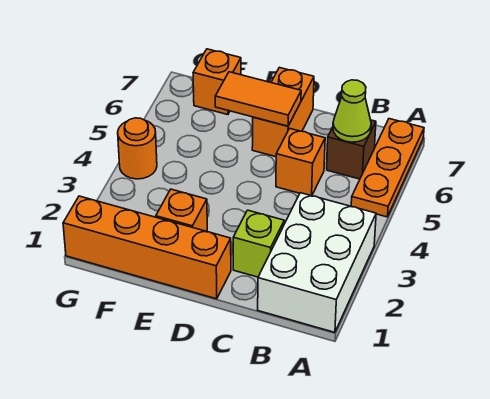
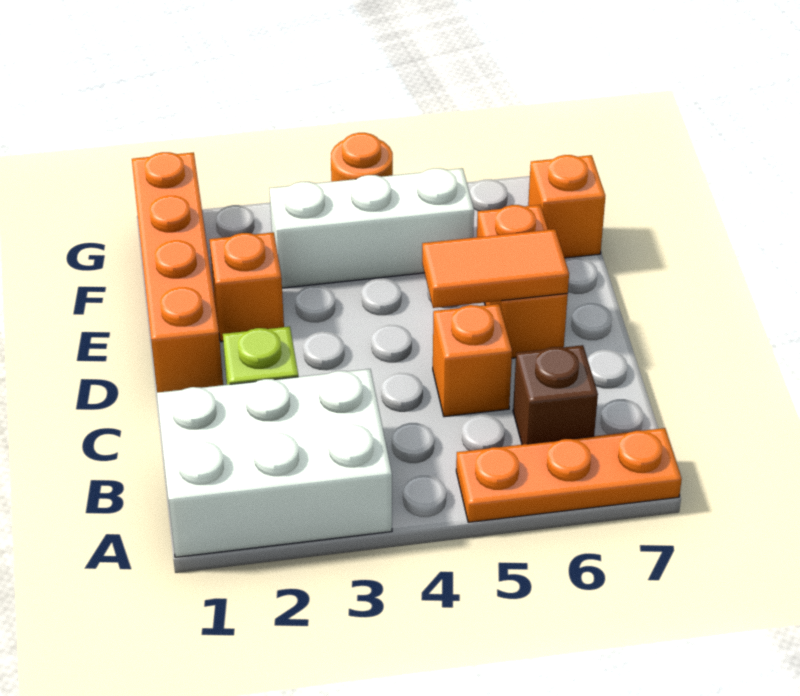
lime cone B6 level 2 -> none
orange brick D6:D7 level 1 -> orange brick D6:E6 level 1
orange tile D6:E6 level 2 -> orange tile D5:D6 level 2
none -> white brick F3:F5 level 1

